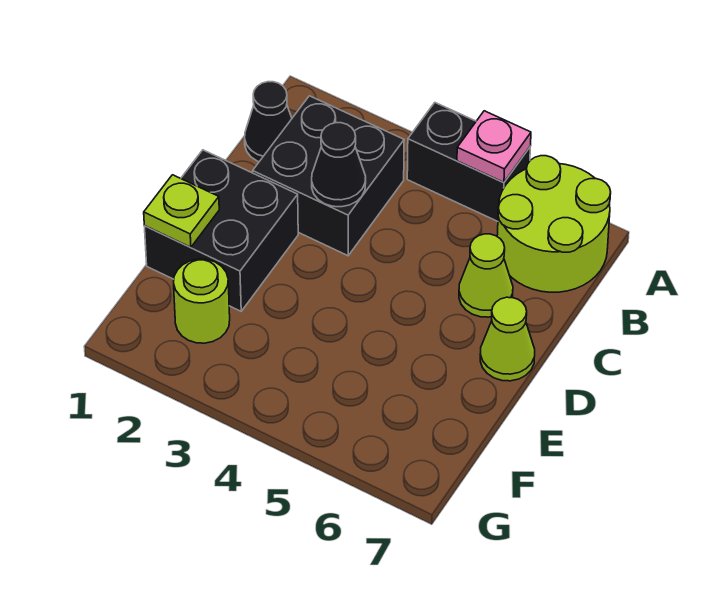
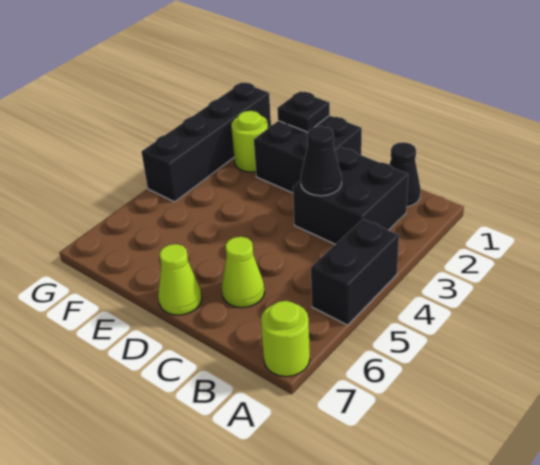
pink plate A5 level 2 -> none
lime round brick A6:B7 level 1 -> lime round brick A7 level 1
lime plate E1 level 2 -> black plate E1 level 2
none -> black brick G1:G4 level 1

